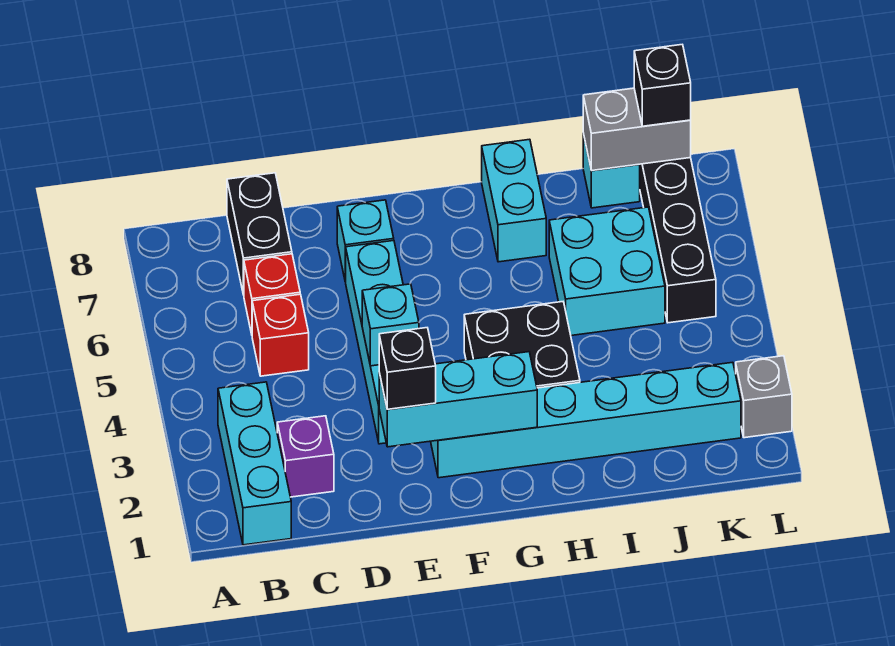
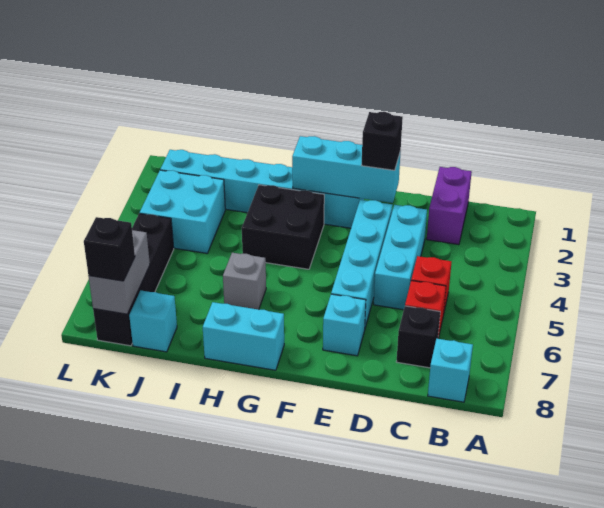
cyan brick B1:B3 level 1 -> cyan brick D3:D5 level 1
purple brick C2 level 1 -> purple brick C1:C2 level 1
black brick C7:C8 level 1 -> black brick C7 level 1
cyan brick E4 level 2 -> cyan brick B8 level 1
cyan brick H7:H8 level 1 -> cyan brick G8:H8 level 1
cyan brick I5:J6 level 1 -> cyan brick J3:K4 level 1
grey brick J8:K8 level 2 -> grey brick K7:K8 level 2
grey brick L2 level 1 -> grey brick H6 level 1

